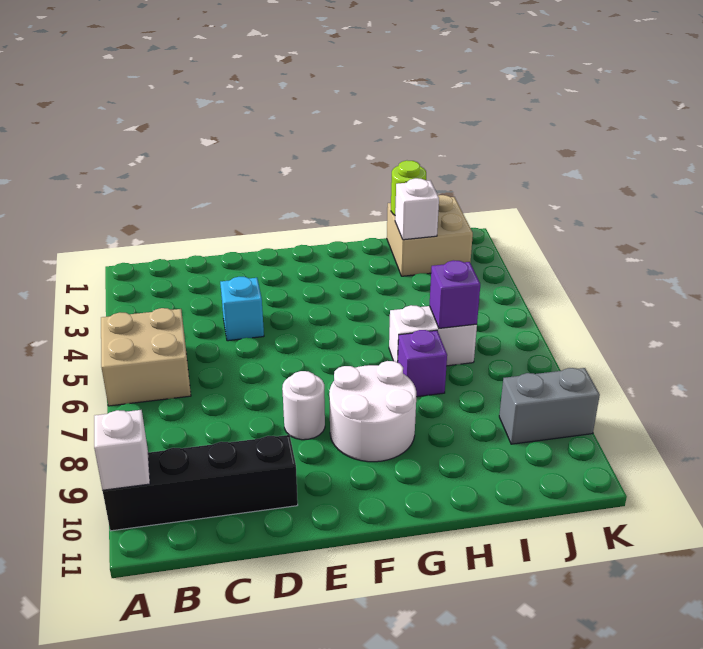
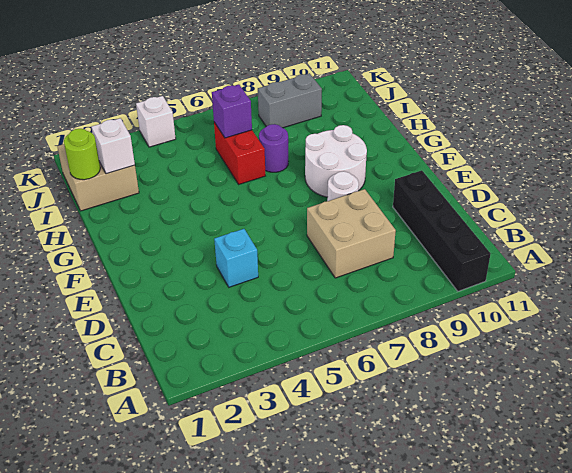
tan brick A5:B6 level 1 -> tan brick C7:D8 level 1
white brick A10 level 2 -> white brick K4 level 1
white brick H6:I6 level 1 -> red brick H6:I6 level 1
purple brick H7 level 1 -> purple round brick H7 level 1
grey brick J9:K9 level 1 -> grey brick J8:J9 level 1

